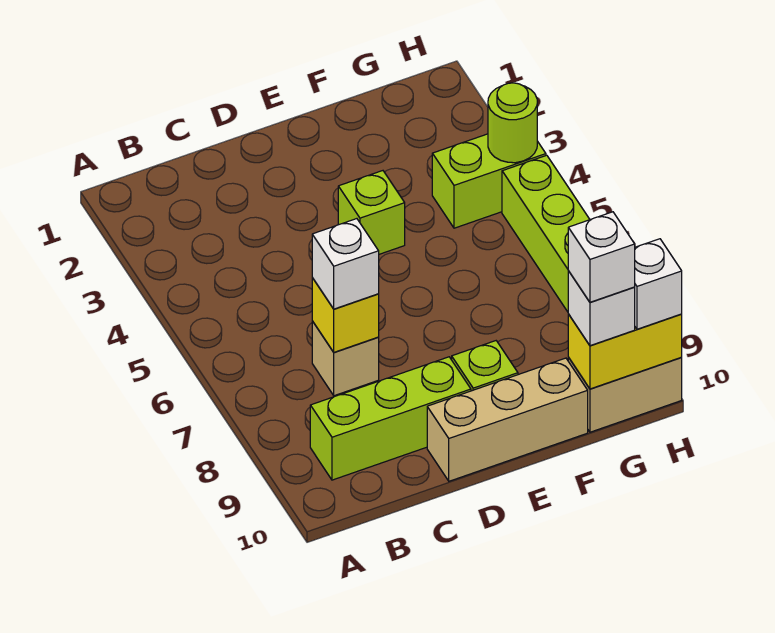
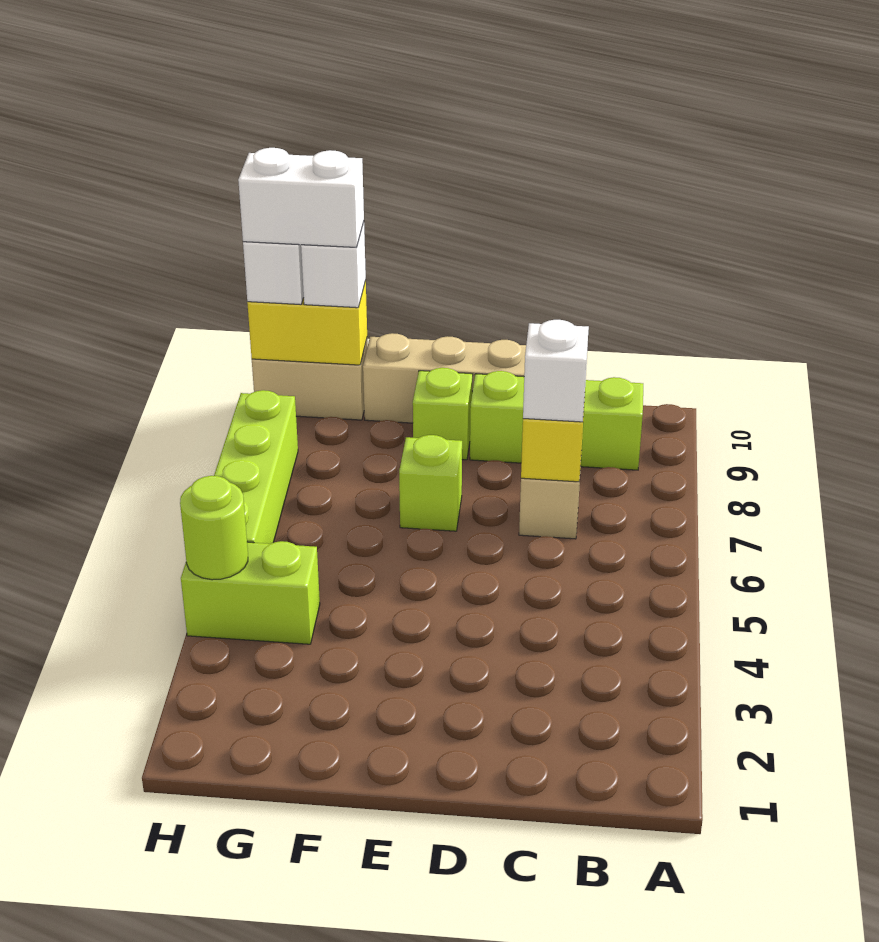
lime brick E4 level 1 -> lime brick E7 level 1
white brick G10 level 4 -> white brick G10:H10 level 4

